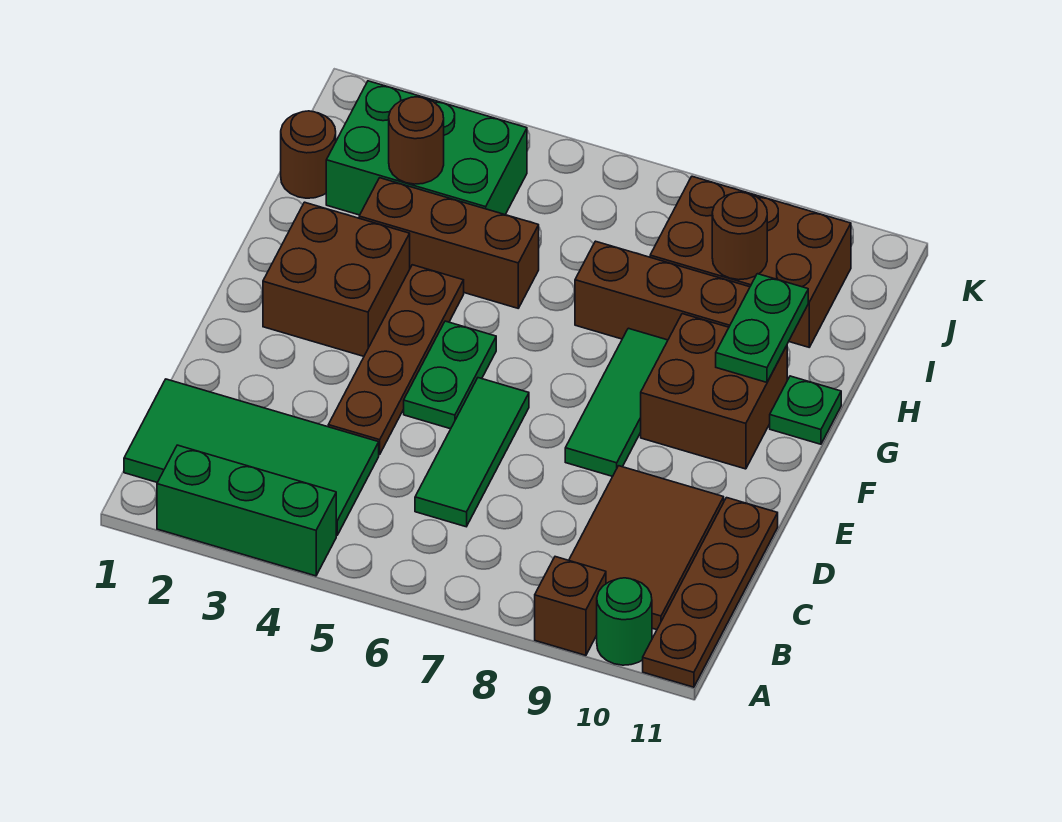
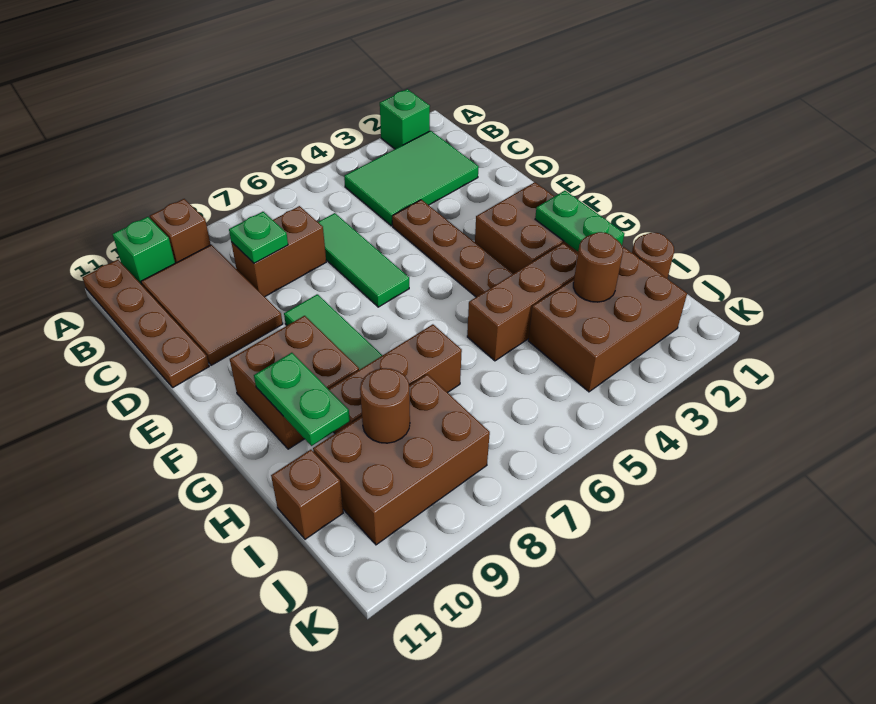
green brick A2:A4 level 1 -> green brick A2 level 1
green round brick A10 level 1 -> green brick A10 level 1
green tile B1:C4 level 1 -> green tile B2:C4 level 1
none -> brown brick C7:C8 level 1
green plate E5:F5 level 1 -> green plate G2:H2 level 2
green plate G11 level 1 -> green plate C8 level 2
green brick I2:J4 level 1 -> brown brick I2:J4 level 1
none -> brown brick I11 level 1

